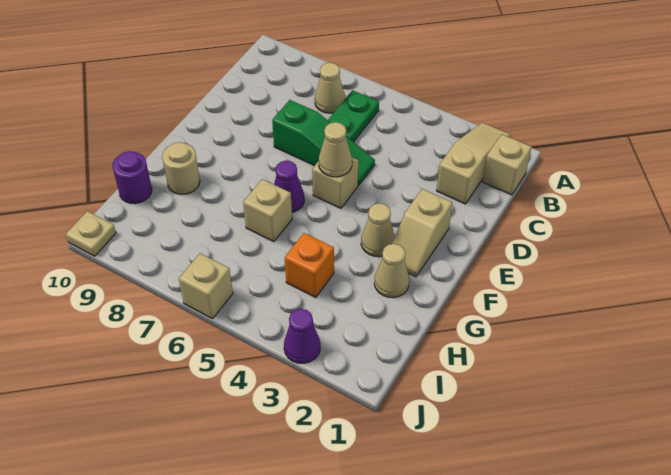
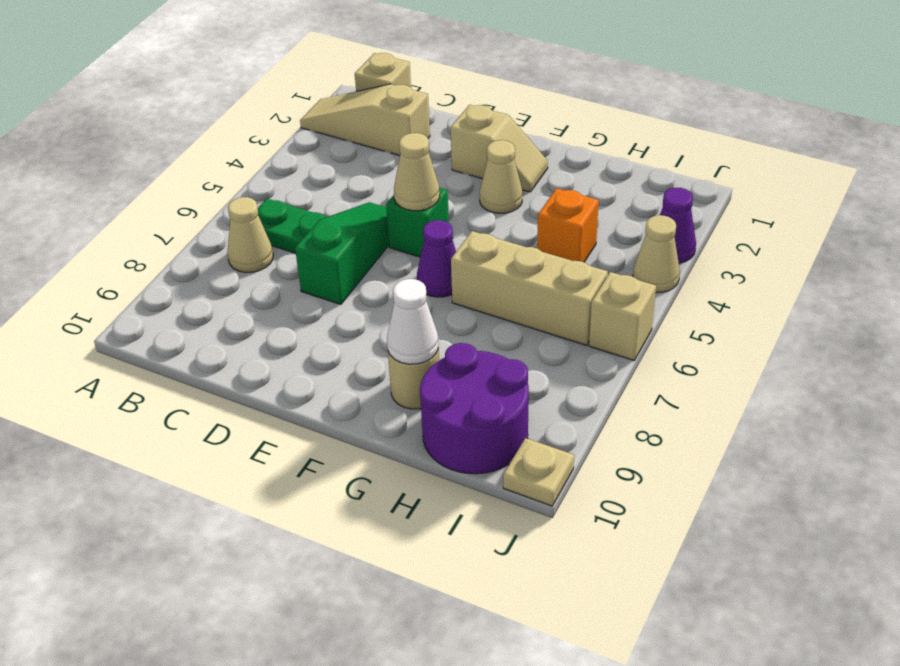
tan brick E5 level 1 -> green brick E5 level 1
tan cone G2 level 1 -> tan cone J4 level 1
tan brick G6 level 1 -> tan brick G6:I6 level 1
none -> white cone G9 level 2
purple round brick H10 level 1 -> purple round brick H9:I10 level 1

